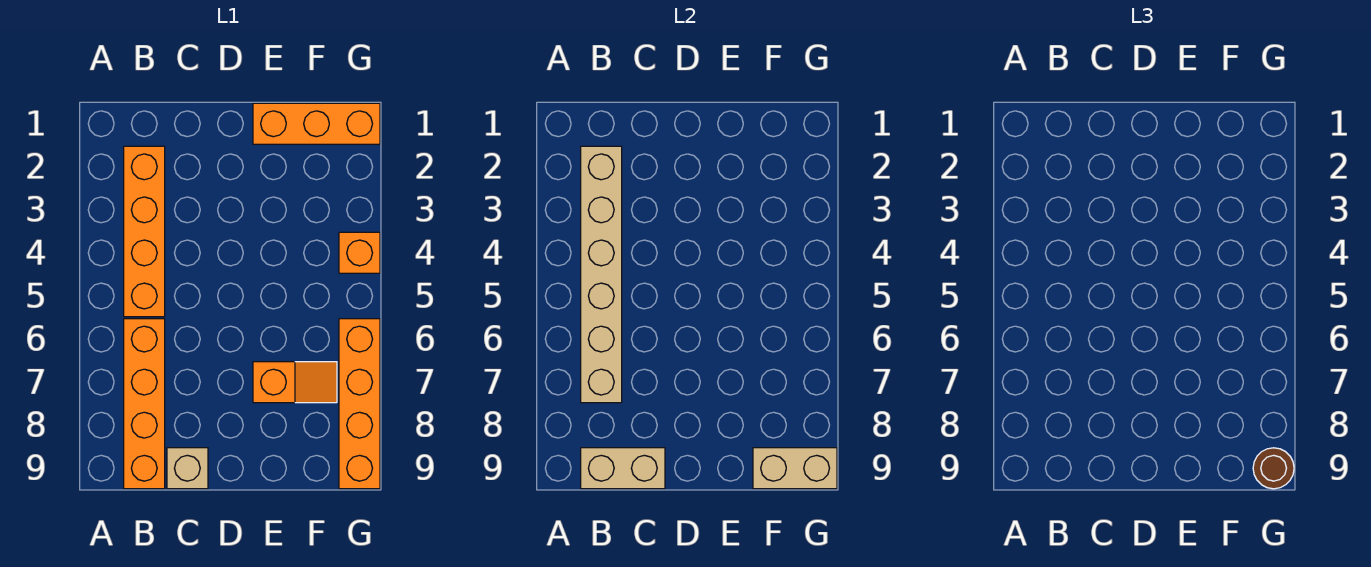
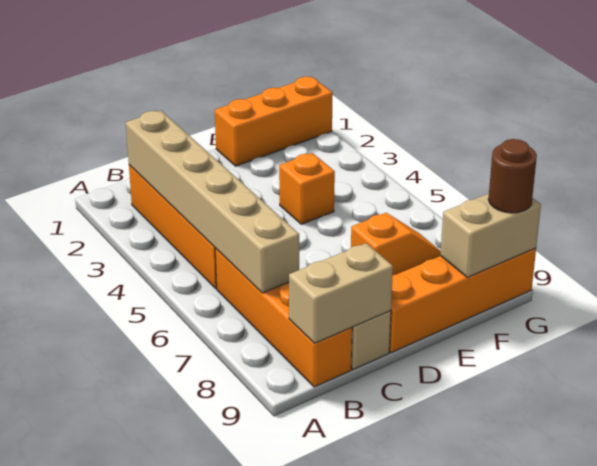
orange brick G4 level 1 -> orange brick E4 level 1
orange brick G6:G9 level 1 -> orange brick D9:G9 level 1

